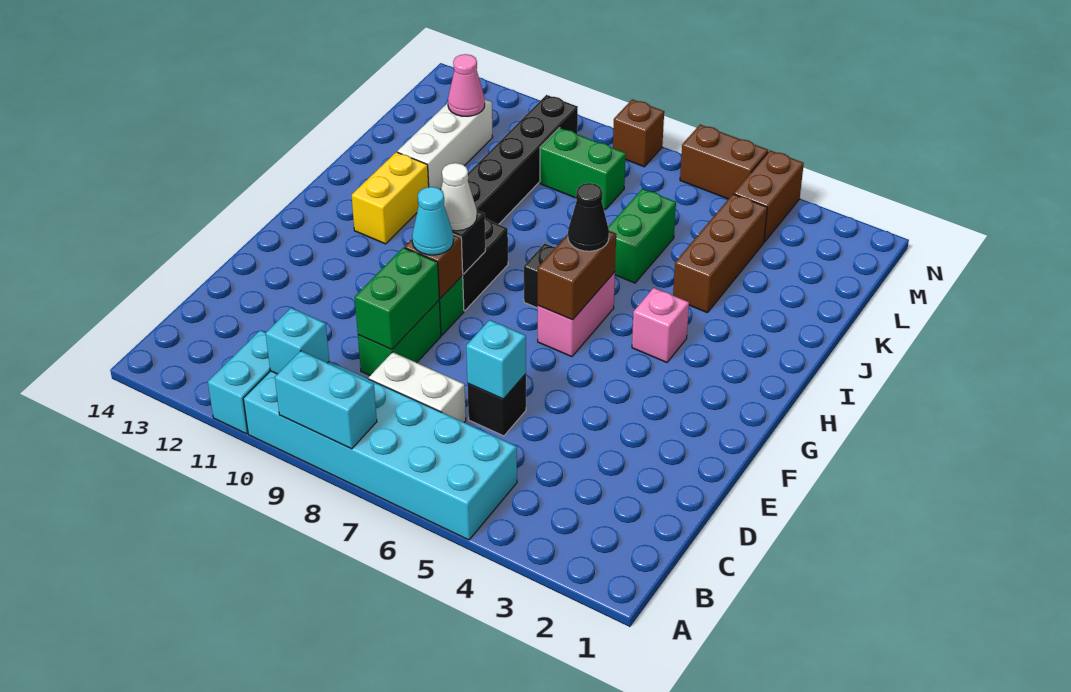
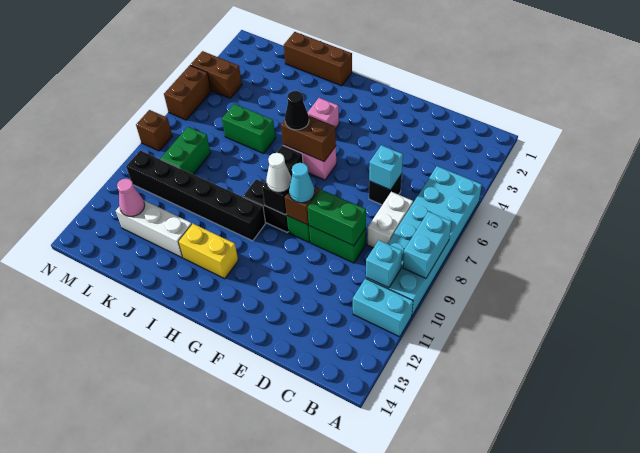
brown brick J4:L4 level 1 -> brown brick I1:K1 level 1

